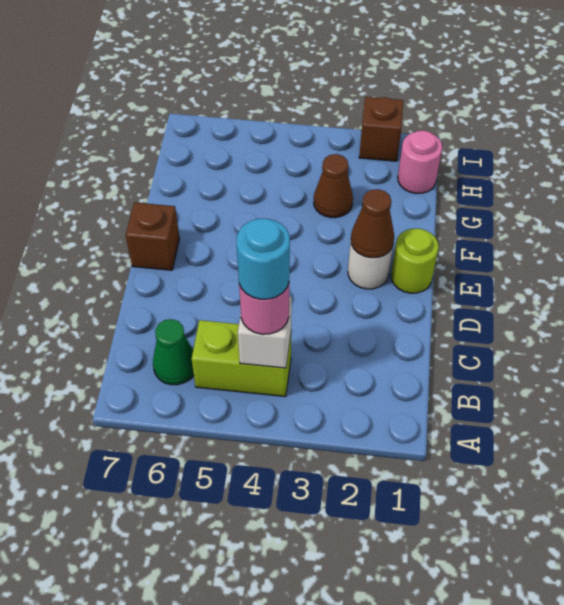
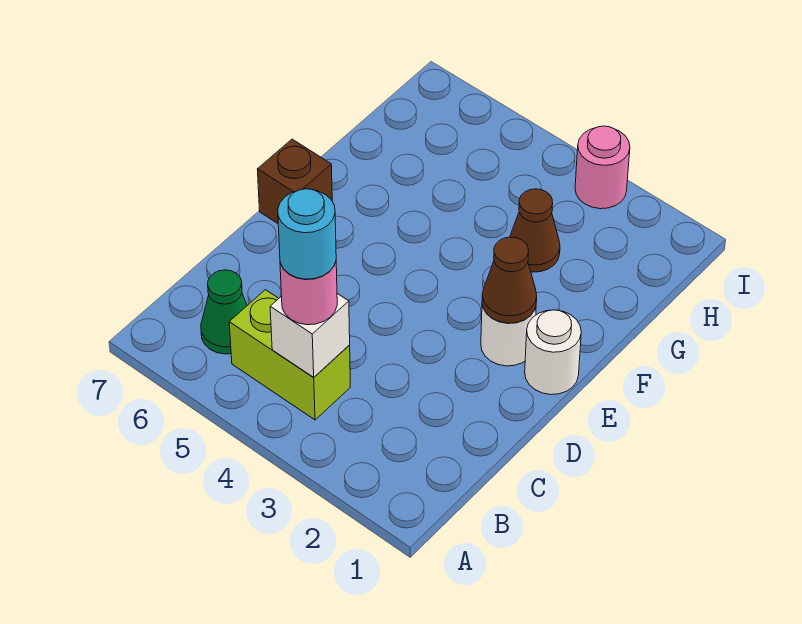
lime round brick E1 level 1 -> white round brick E1 level 1
pink round brick H1 level 1 -> pink round brick I3 level 1
brown brick I2 level 1 -> none

